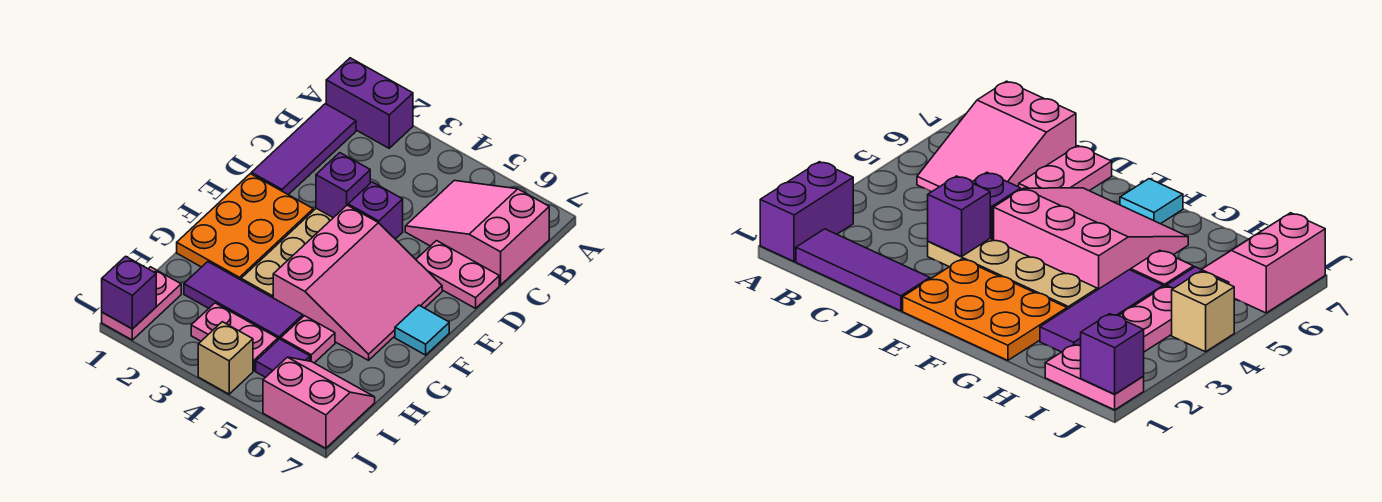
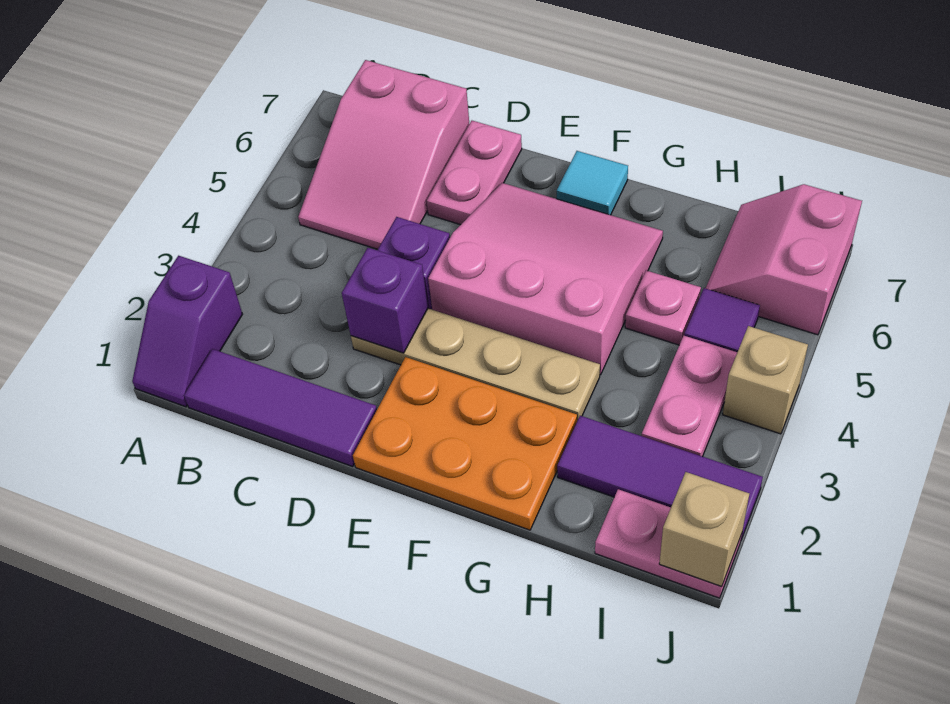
purple brick A1:A2 level 1 -> purple slope A1:A2 level 1 top 2
purple tile H2:H4 level 1 -> purple tile H2:J2 level 1
purple brick J1 level 2 -> tan brick J1 level 2

